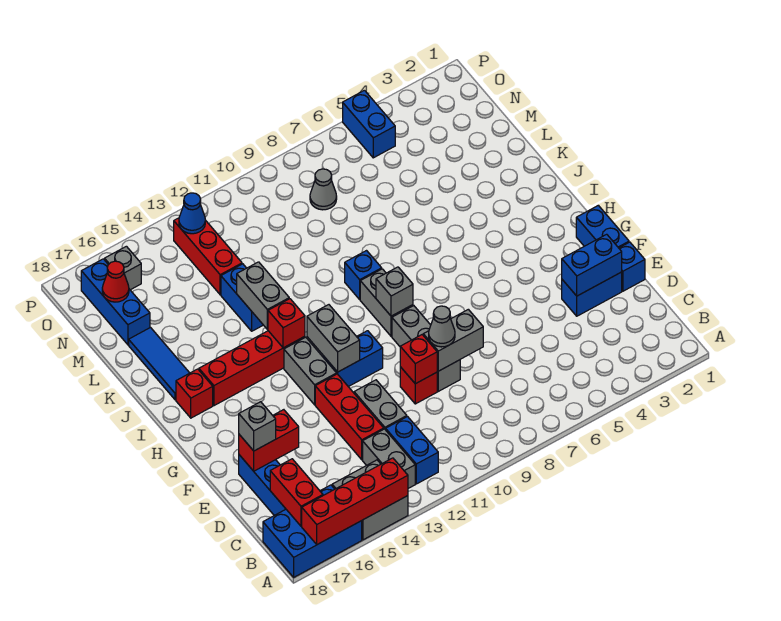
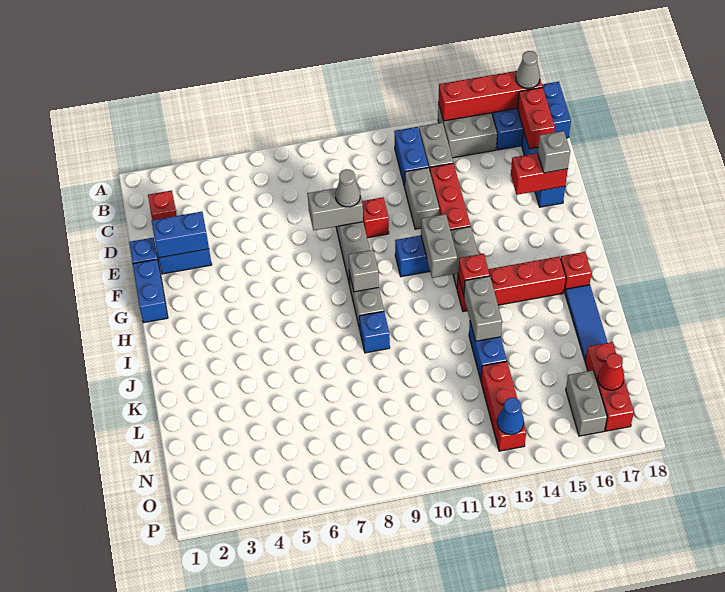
red brick E10 level 2 -> red brick C2 level 1
blue brick M17:O17 level 1 -> red brick M17:O17 level 1
grey cone N8 level 1 -> grey cone A17 level 3
blue brick O5:P5 level 1 -> none
grey brick O16 level 1 -> grey brick N16:O16 level 1

